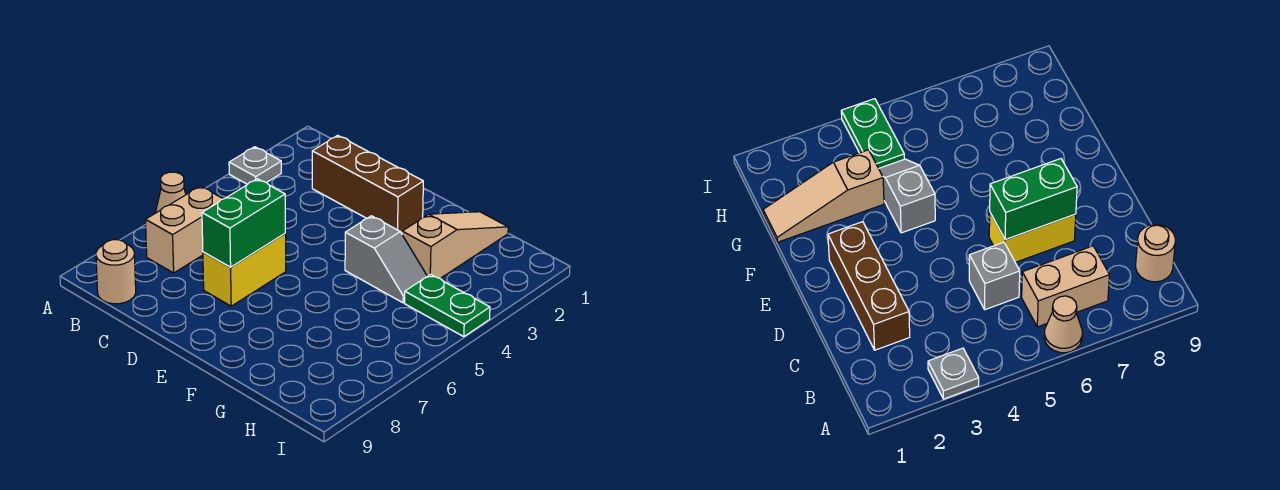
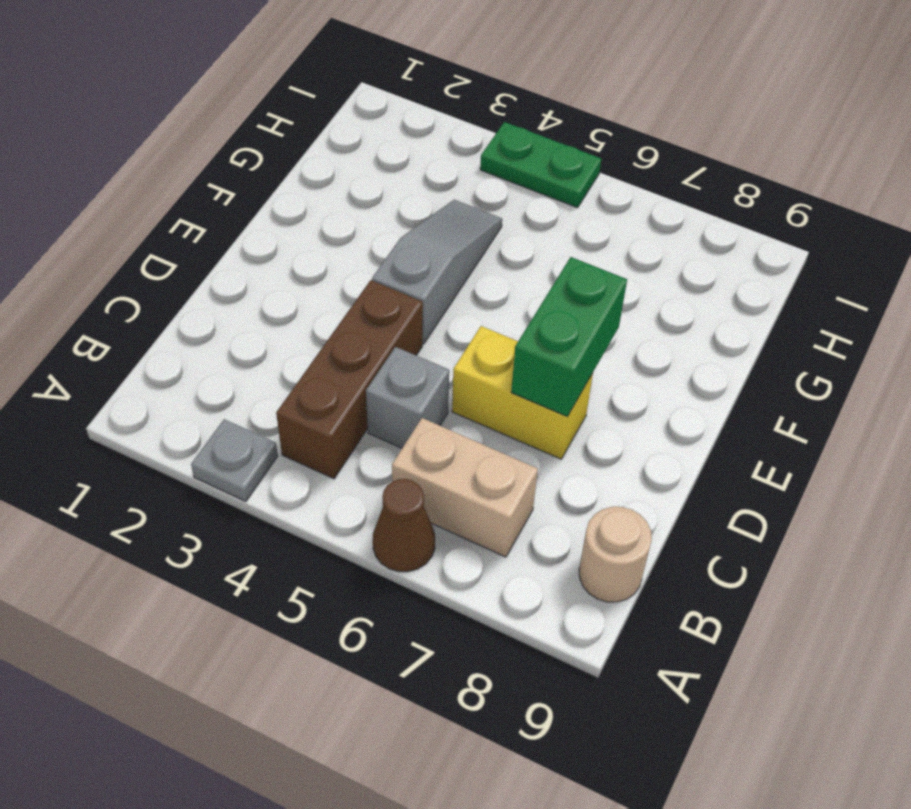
tan cone A6 level 1 -> brown cone A6 level 1
brown brick C2:E2 level 1 -> brown brick B4:D4 level 1
green brick D6:D7 level 2 -> green brick D7:E7 level 2
grey slope F4:G4 level 1 top F -> grey slope E4:G4 level 1 top E
tan slope G1:G3 level 1 top 3 -> none
green plate H4:I4 level 1 -> green plate I4:I5 level 1

